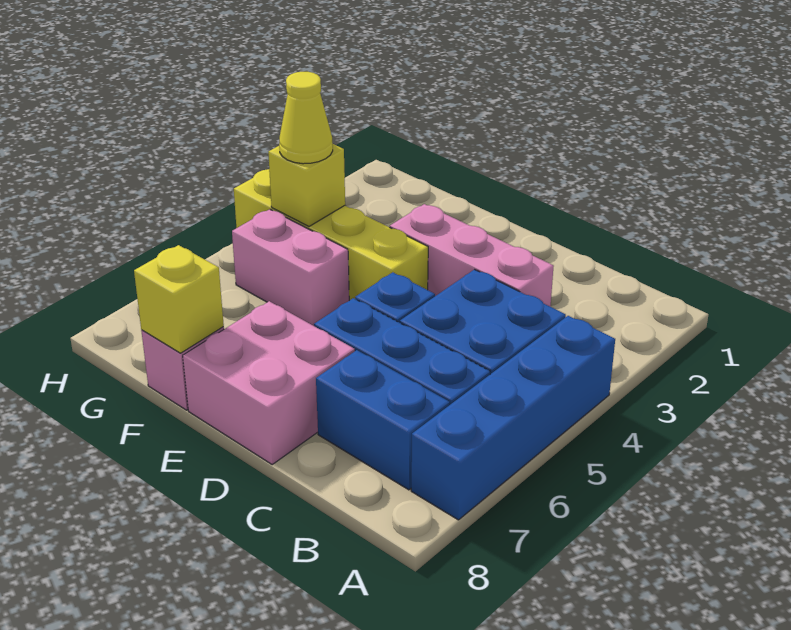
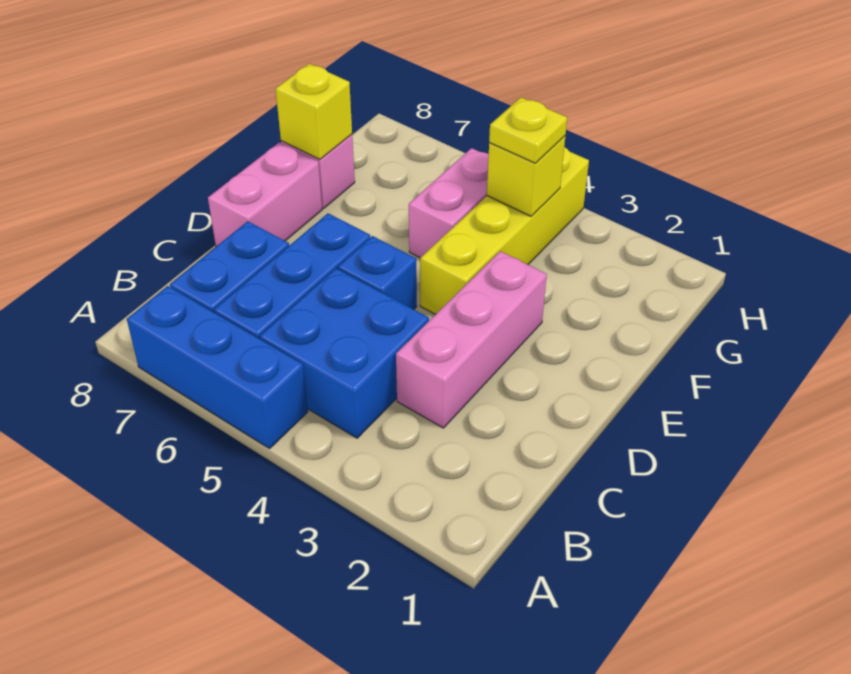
blue brick A4:A7 level 1 -> blue brick A5:A7 level 1
pink brick D7:E8 level 1 -> pink brick D8:E8 level 1
yellow cone G4 level 3 -> yellow plate G4 level 3

